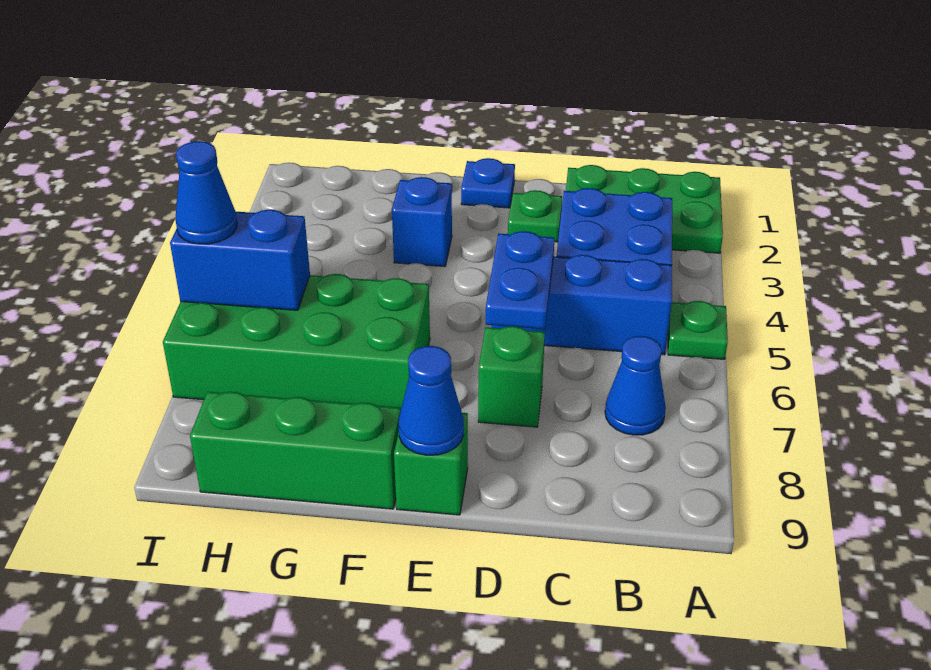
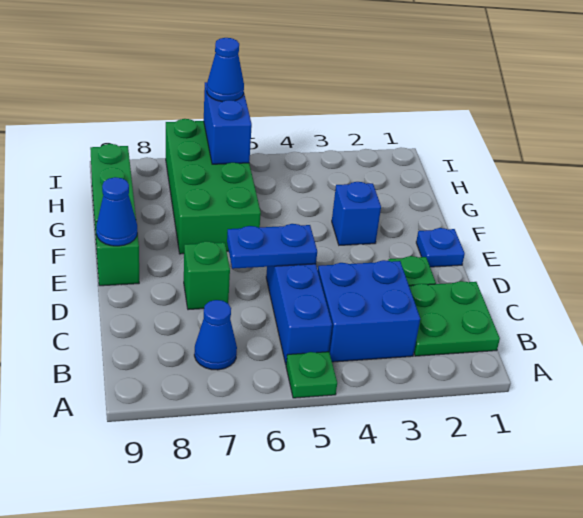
green plate A1:C2 level 1 -> green plate B1:C2 level 1

